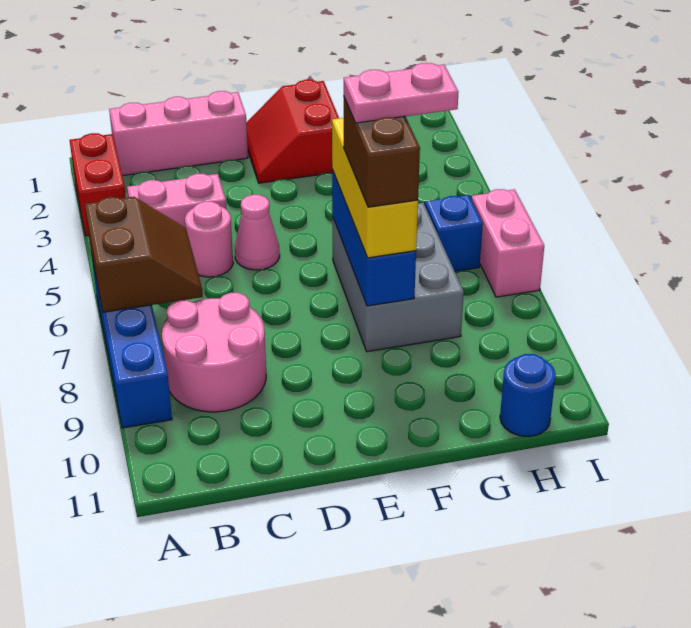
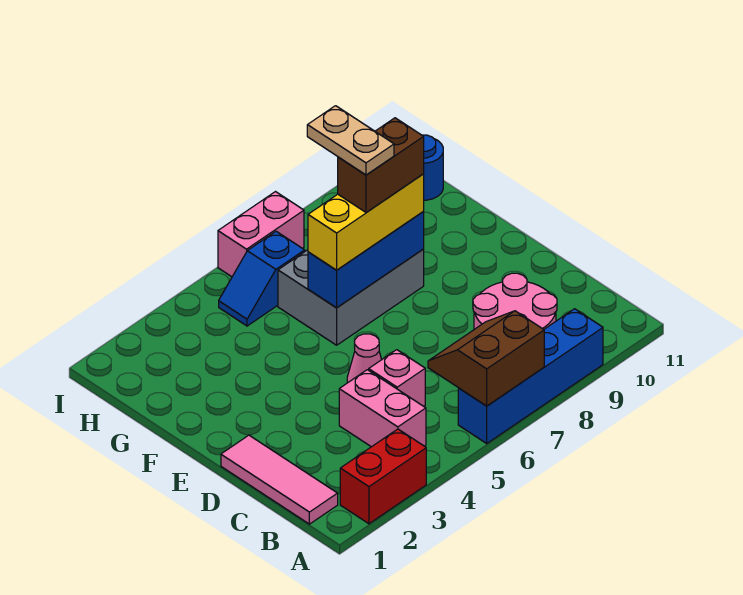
pink brick B1:D1 level 1 -> pink tile B1:D1 level 1
pink round brick C5 level 1 -> pink brick C5 level 1
red slope E1:F2 level 1 top F -> none
pink plate F7:G7 level 5 -> tan plate F7:G7 level 5

